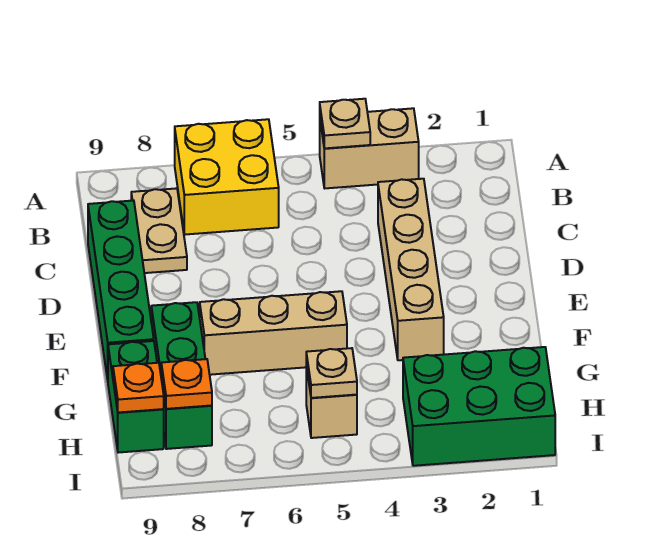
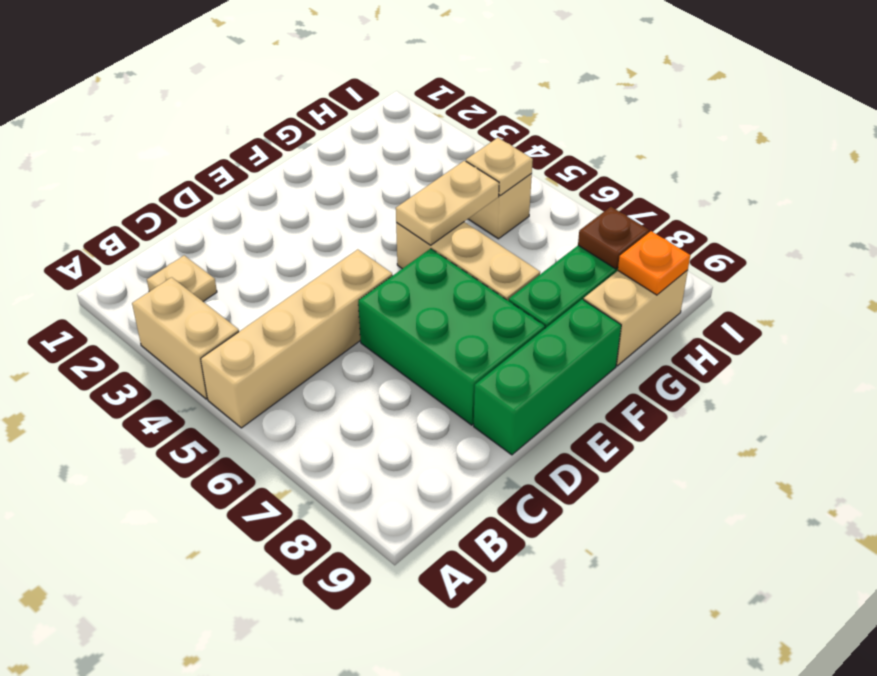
tan plate A4 level 2 -> tan plate B2 level 1
yellow brick A6:B7 level 1 -> none
tan plate B8:C8 level 1 -> tan plate F5:G5 level 2
tan brick C3:F3 level 1 -> tan brick A5:D5 level 1
green brick C9:F9 level 1 -> green brick D9:F9 level 1
green brick G9:H9 level 1 -> tan brick G9:H9 level 1
green brick H1:I3 level 1 -> green brick D6:E8 level 1
orange plate H8 level 2 -> brown plate H8 level 2

